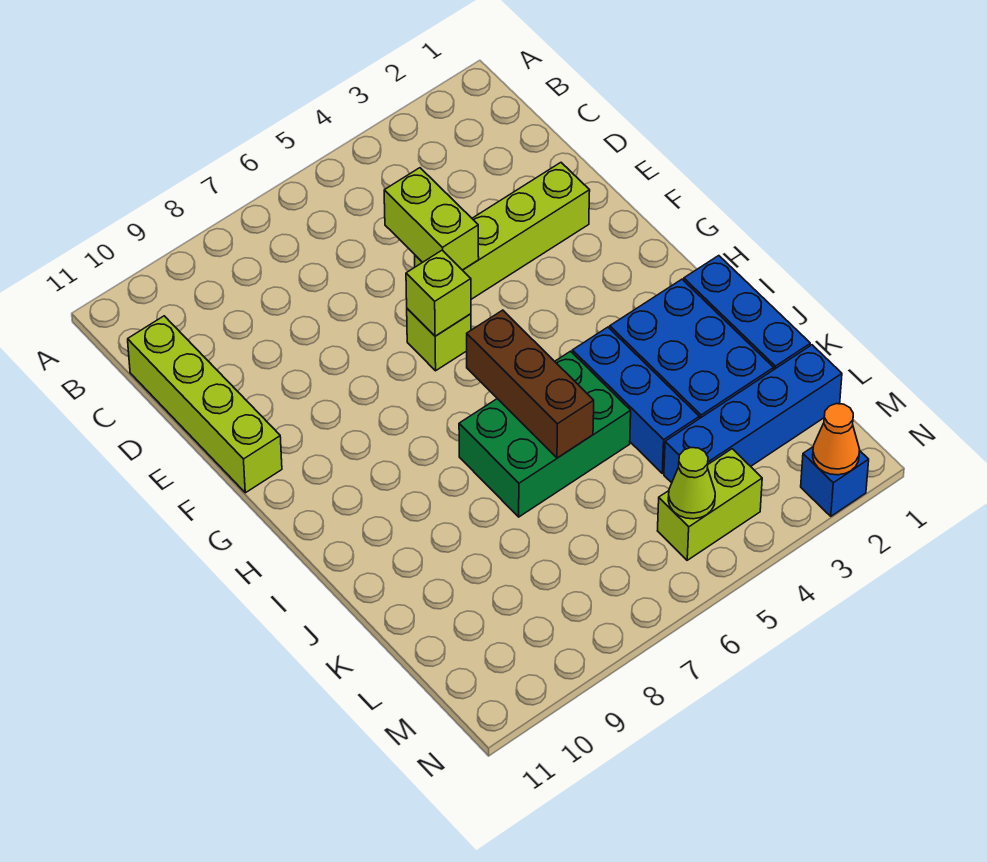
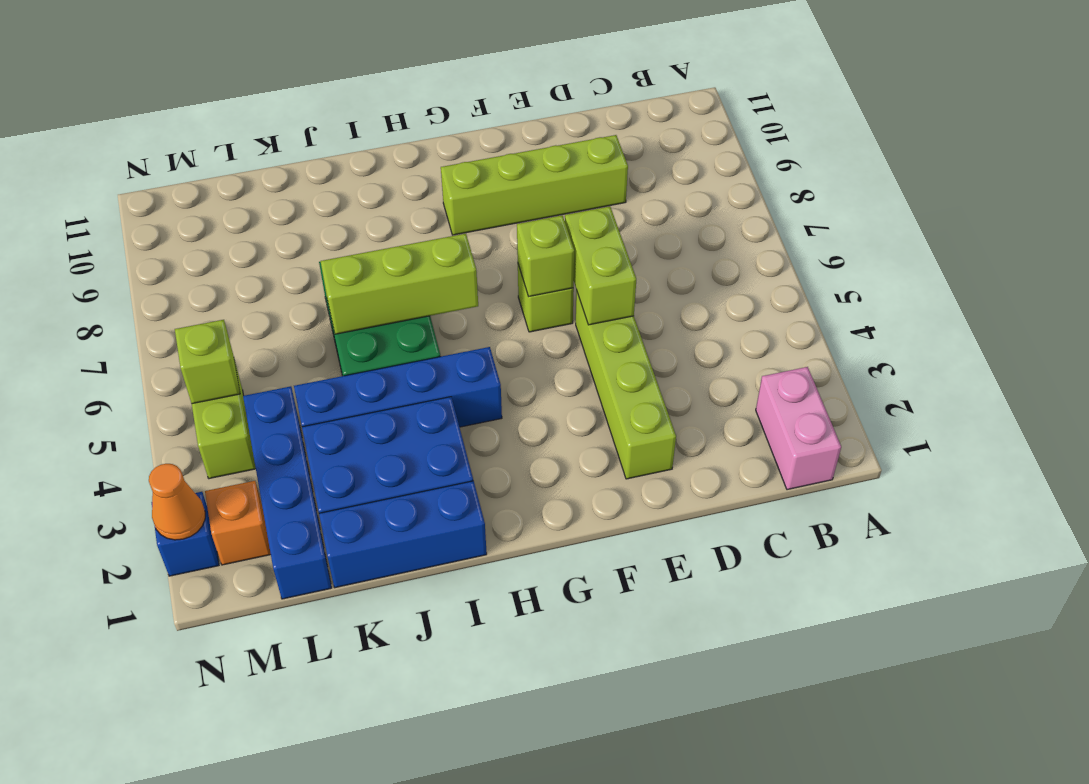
none -> pink brick B1:B2 level 1
lime brick C11:F11 level 1 -> lime brick D9:G9 level 1
lime brick D5:E5 level 2 -> lime brick E5:E6 level 2
brown brick H6:J6 level 2 -> lime brick H6:J6 level 2
blue brick I4:K4 level 1 -> blue brick H4:K4 level 1
none -> orange brick M2 level 1
lime cone M5 level 2 -> lime brick M5 level 2

